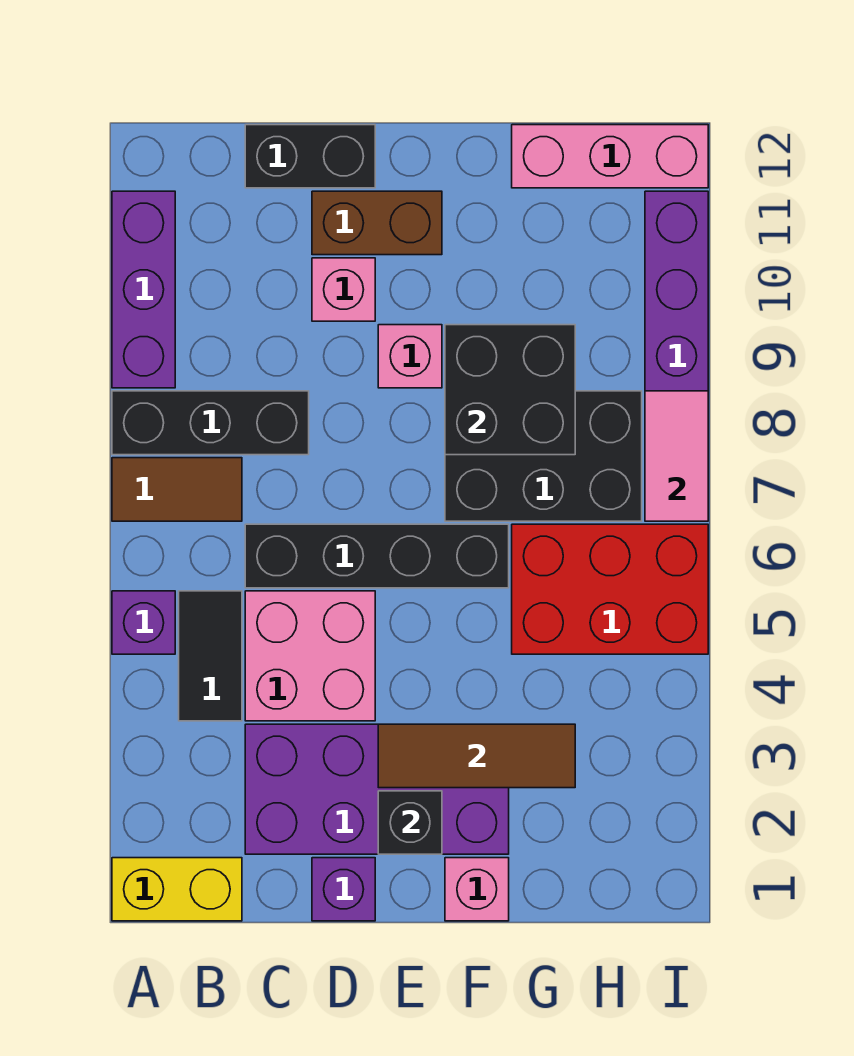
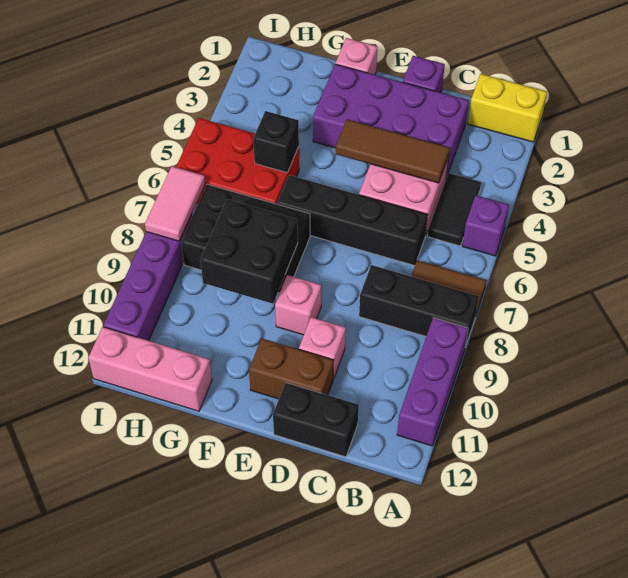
black brick E2 level 2 -> black brick G5 level 2
brown tile E3:G3 level 2 -> brown tile C4:E4 level 2

